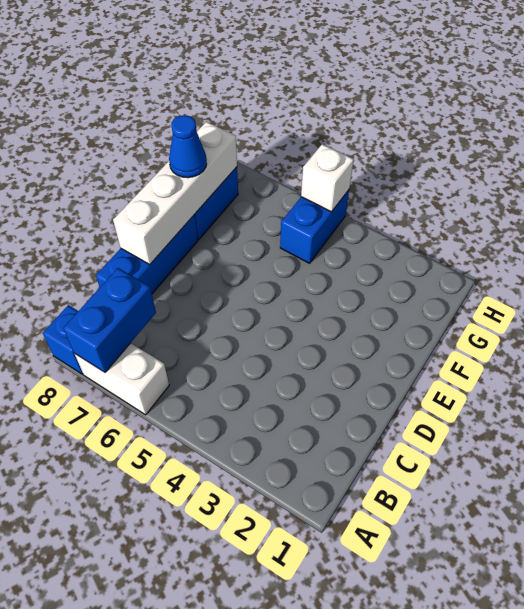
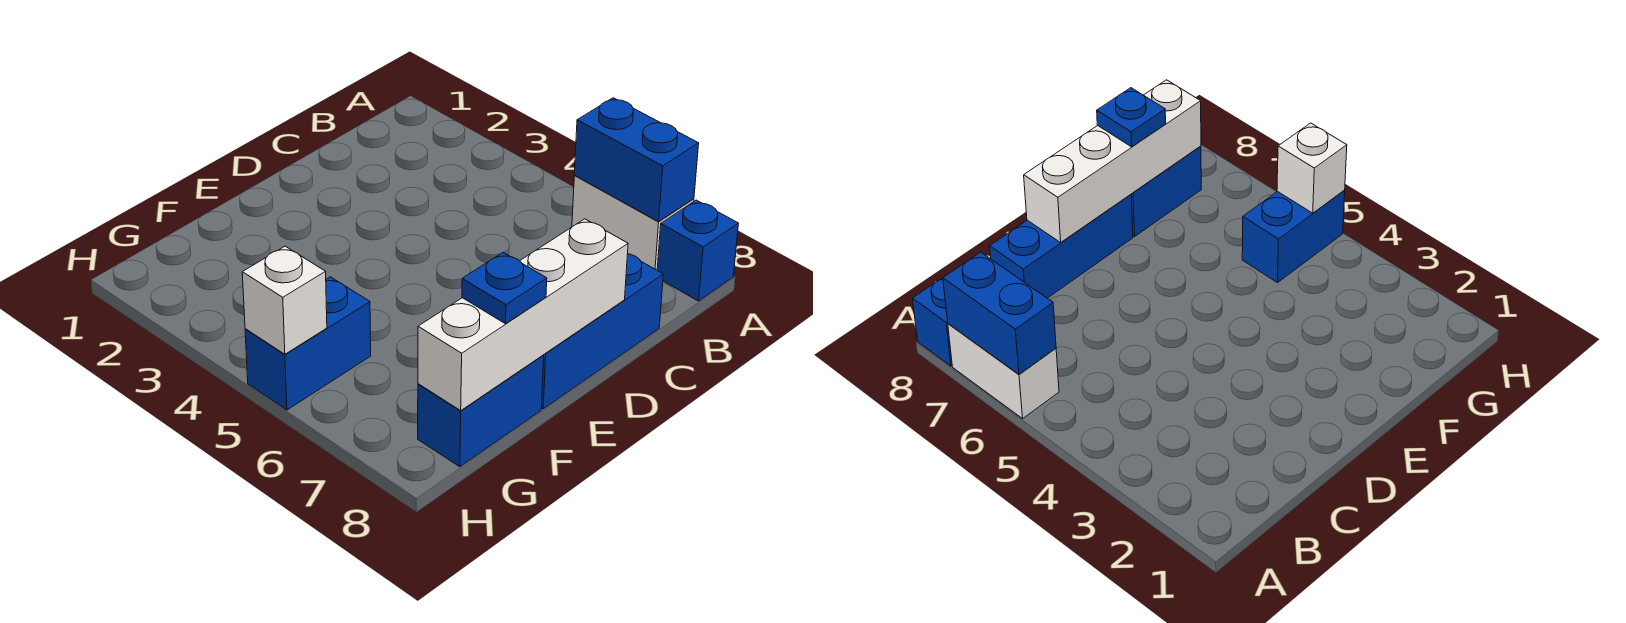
blue brick A7:B7 level 2 -> blue brick A6:A7 level 2
blue cone F8 level 3 -> blue plate F8 level 3

